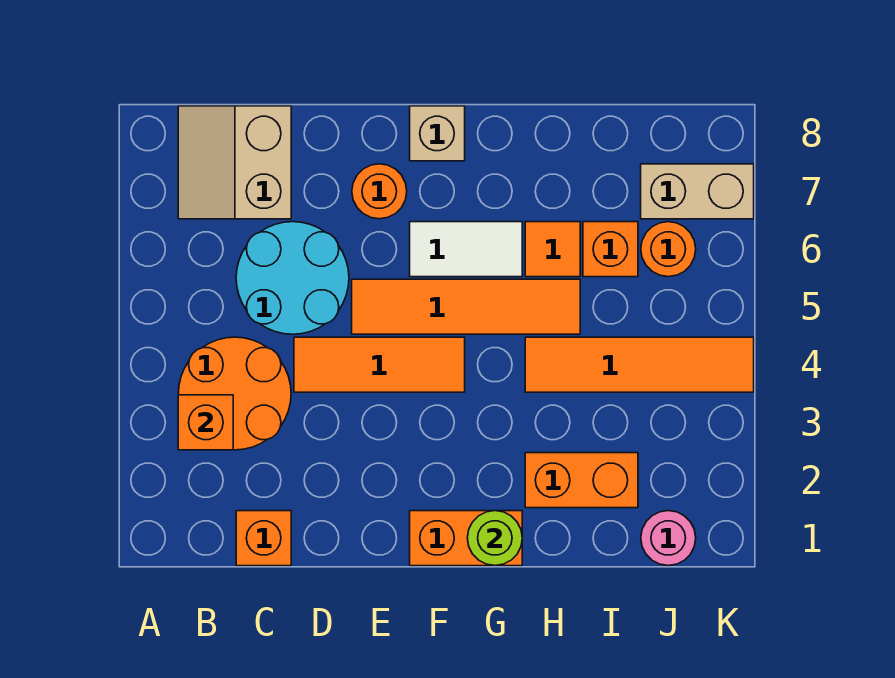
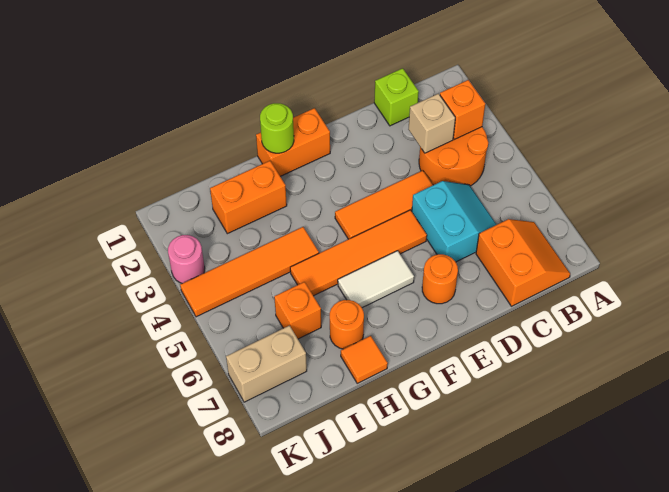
tan slope B7:C8 level 1 top C -> orange slope B7:C8 level 1 top C
orange brick C1 level 1 -> lime brick C1 level 1
cyan round brick C5:D6 level 1 -> cyan slope C5:D6 level 1 top D
tan brick F8 level 1 -> tan brick C3 level 2
orange tile H6 level 1 -> orange tile H8 level 1
pink round brick J1 level 1 -> pink round brick K3 level 1
orange round brick J6 level 1 -> orange round brick H7 level 1

